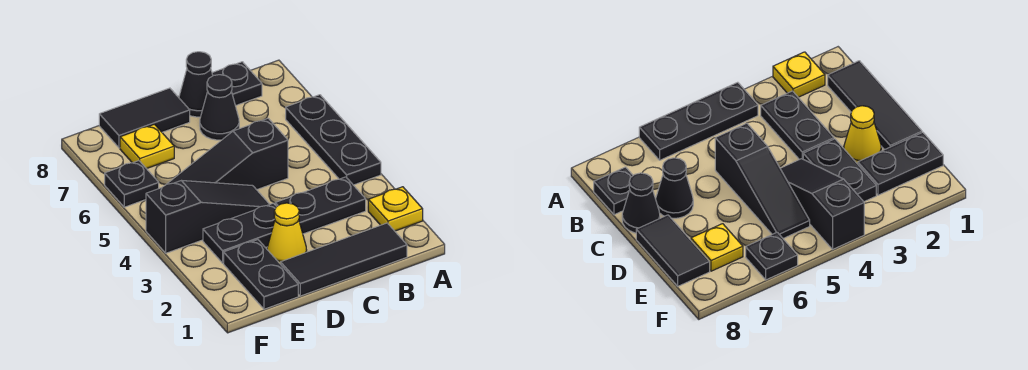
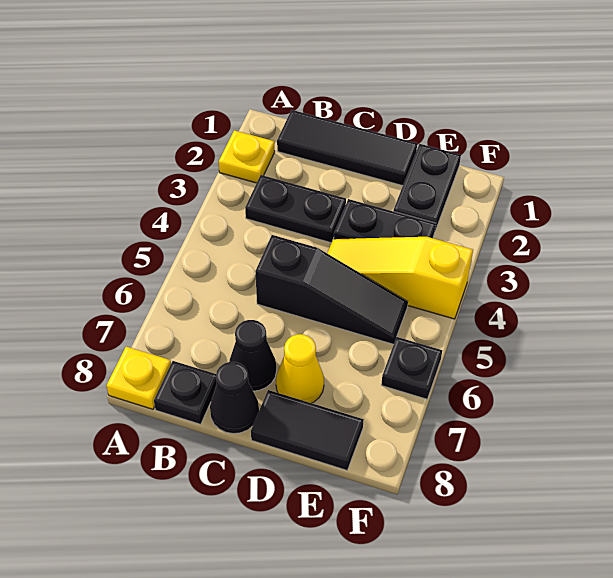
black plate A4:A6 level 1 -> none
yellow cone D2 level 1 -> yellow cone D7 level 1
black slope D4:F4 level 1 top F -> yellow slope D4:F4 level 1 top F
yellow plate E7 level 1 -> yellow plate A8 level 1

